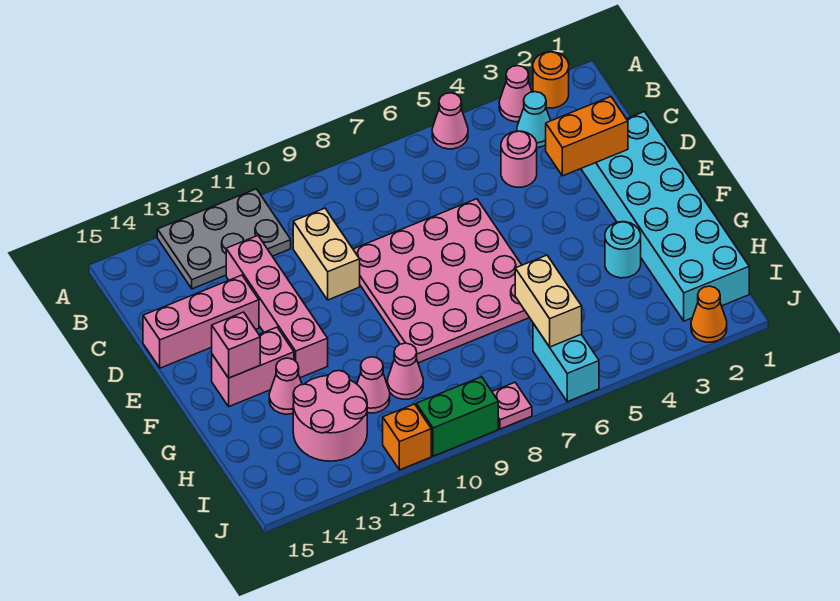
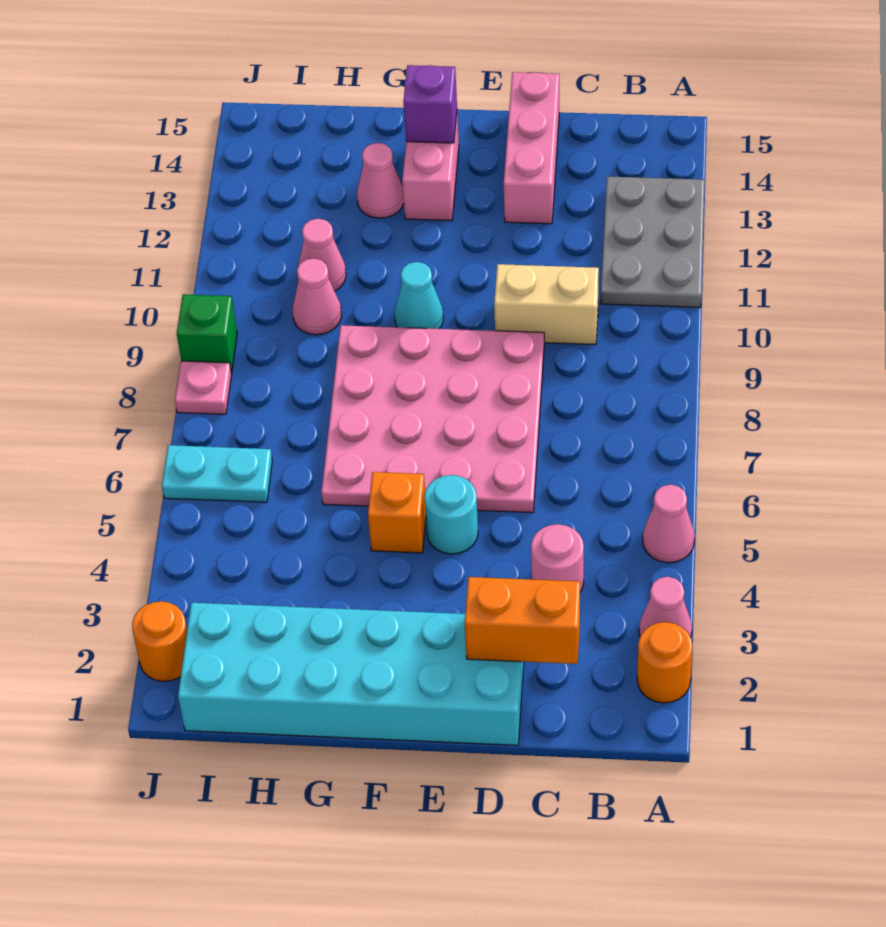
cyan cone B3 level 1 -> cyan cone F10 level 1
pink brick C12:F12 level 1 -> none
orange brick D2:D3 level 2 -> orange brick C2:D2 level 2
pink brick F14 level 2 -> purple brick F14 level 2
cyan round brick G3 level 1 -> cyan round brick E5 level 1
tan brick H6:I6 level 2 -> none
pink round brick H12:I13 level 1 -> none
cyan brick I6:J6 level 1 -> cyan plate I6:J6 level 1
orange cone J2 level 1 -> orange round brick J2 level 1
green brick J9:J10 level 1 -> green brick J9 level 1
orange brick J11 level 1 -> orange brick F5 level 1

